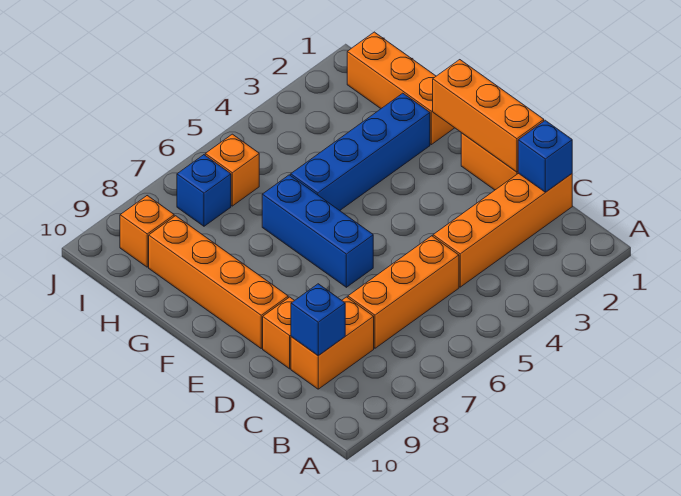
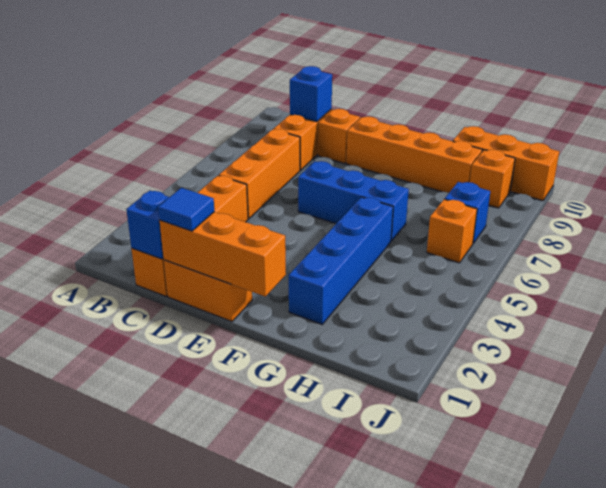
none -> blue tile D1 level 3
orange brick G1:I1 level 1 -> orange brick H10:J10 level 1

